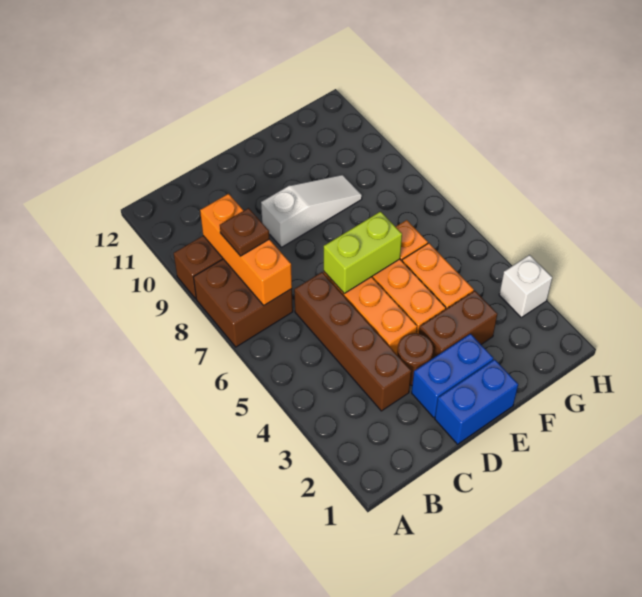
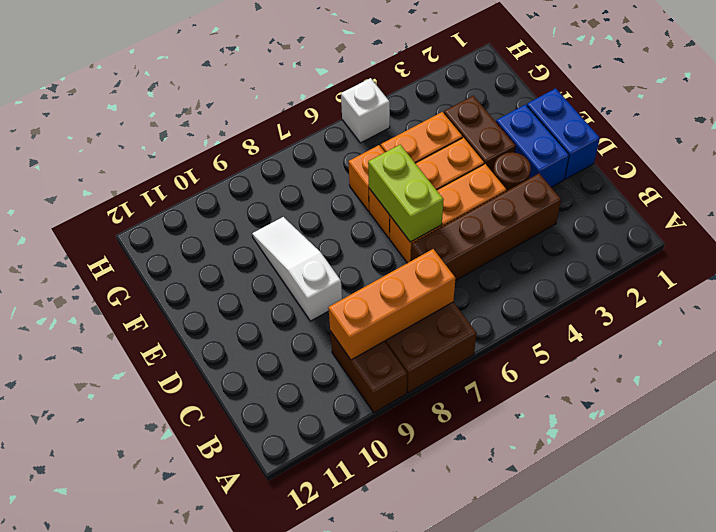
brown plate B8 level 3 -> none
white brick H3 level 1 -> white brick H5 level 1

